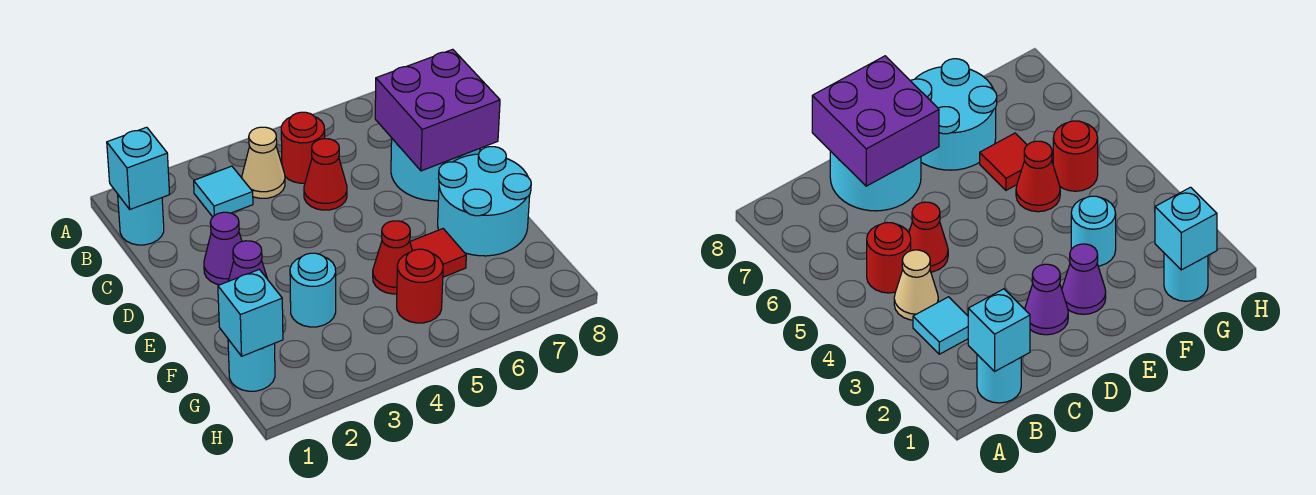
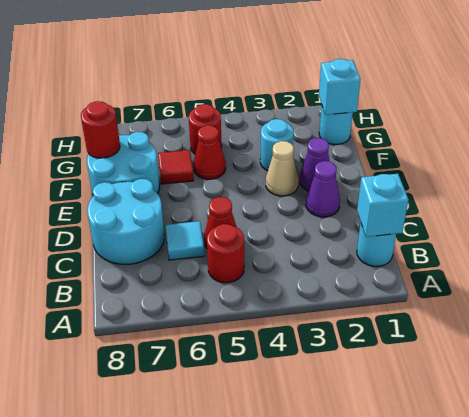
cyan tile B3 level 1 -> cyan tile C6 level 1
tan cone B4 level 1 -> tan cone E3 level 1
purple brick C7:D8 level 2 -> none
none -> red round brick F8 level 2

